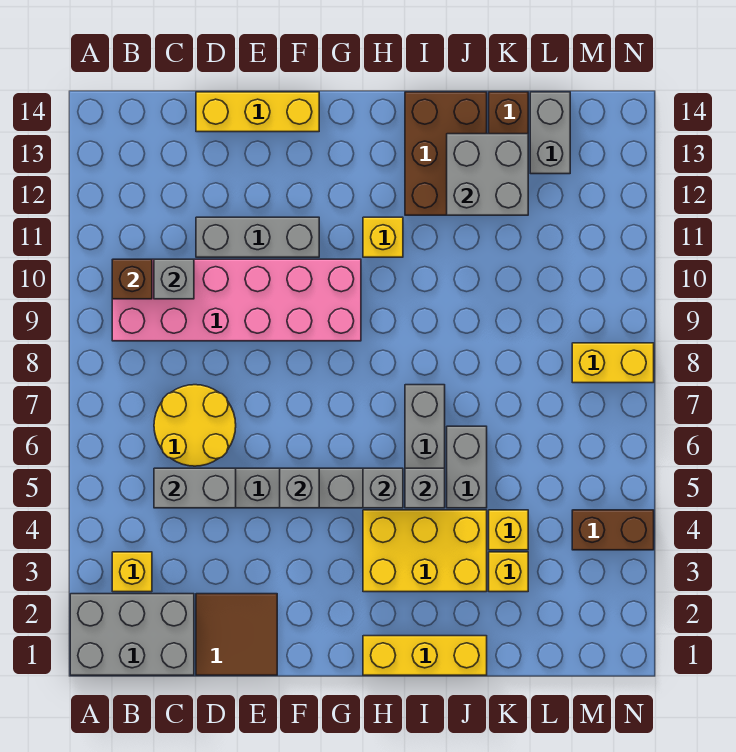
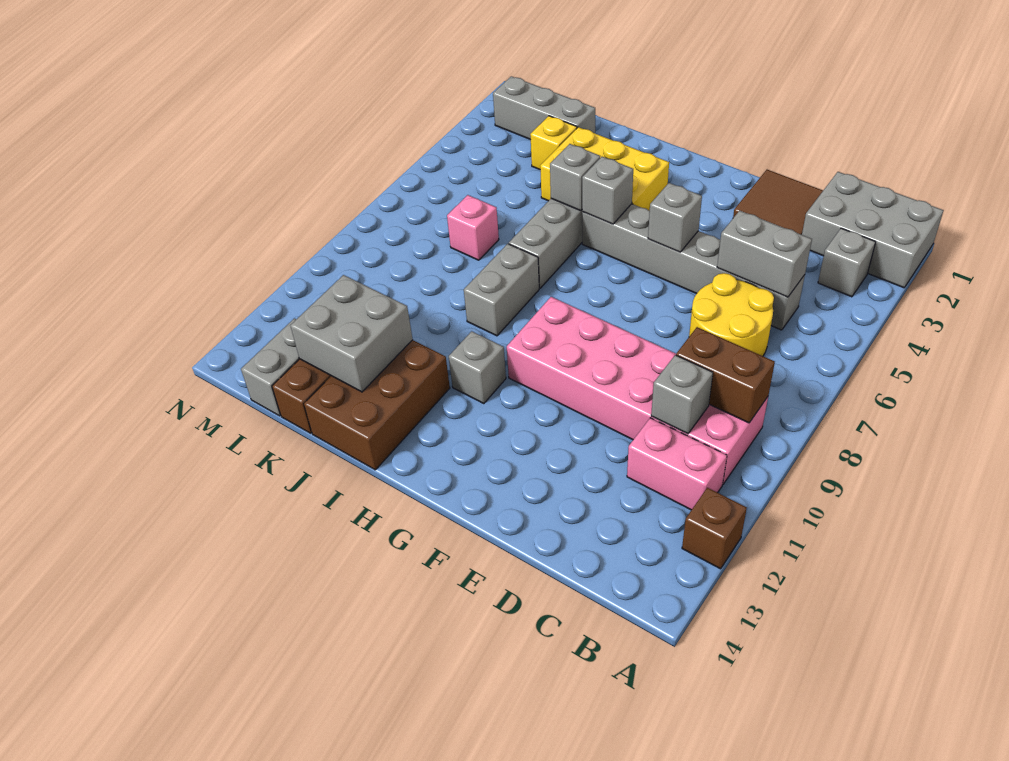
yellow brick B3 level 1 -> grey brick B3 level 1
brown brick B10 level 2 -> brown brick A12 level 1
none -> pink brick B11:C11 level 1
grey brick D11:F11 level 1 -> grey brick K2:M2 level 1
yellow brick D14:F14 level 1 -> none
yellow brick H1:J1 level 1 -> none
yellow brick H11 level 1 -> grey brick H11 level 1
grey brick J5:J6 level 1 -> grey brick I8:I9 level 1
yellow brick K4 level 1 -> none
none -> pink brick K7 level 1
brown brick M4:N4 level 1 -> brown brick B9:C9 level 2
yellow brick M8:N8 level 1 -> none

